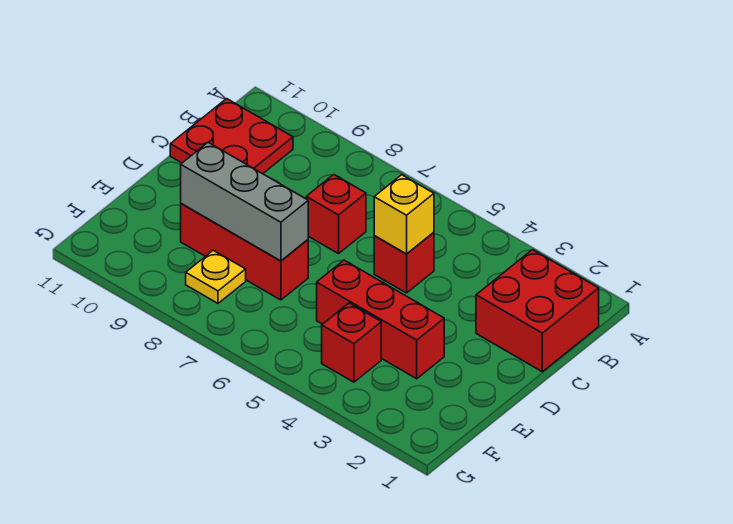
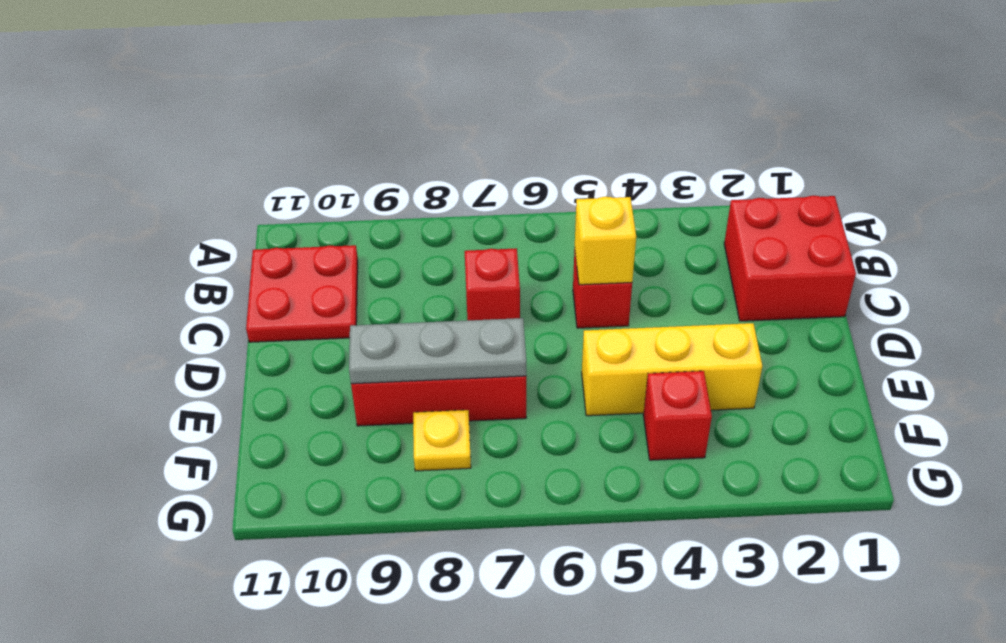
red brick E3:E5 level 1 -> yellow brick E3:E5 level 1
grey brick E7:E9 level 2 -> grey plate E7:E9 level 2

